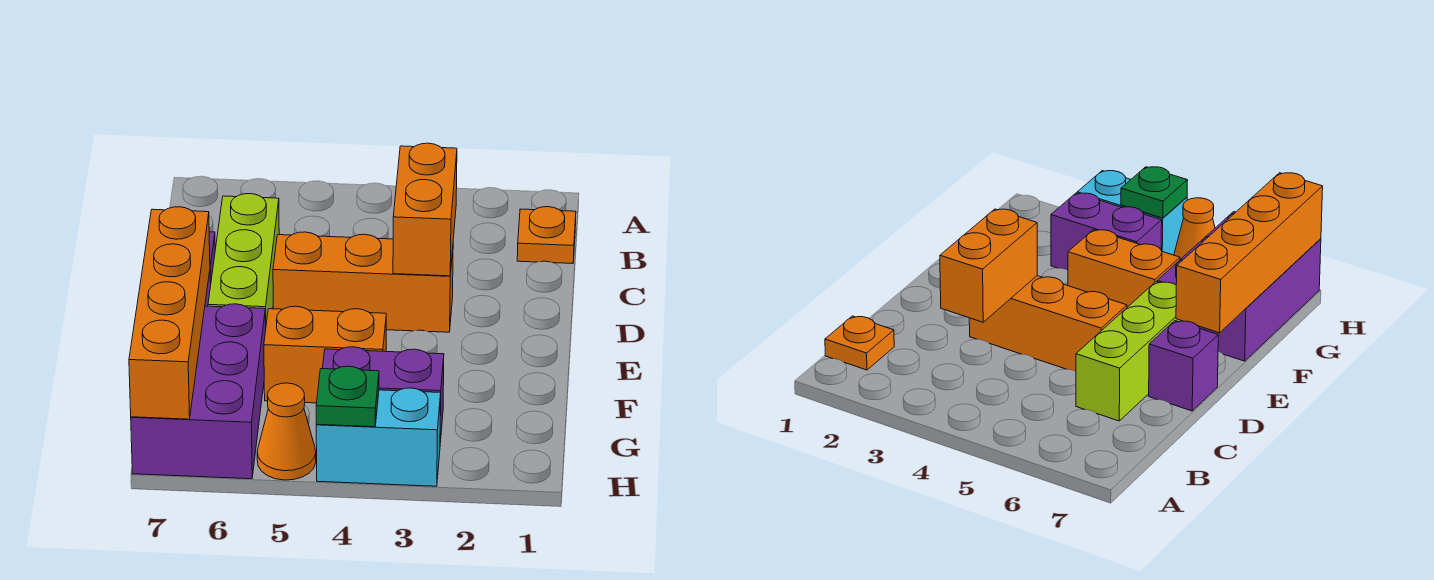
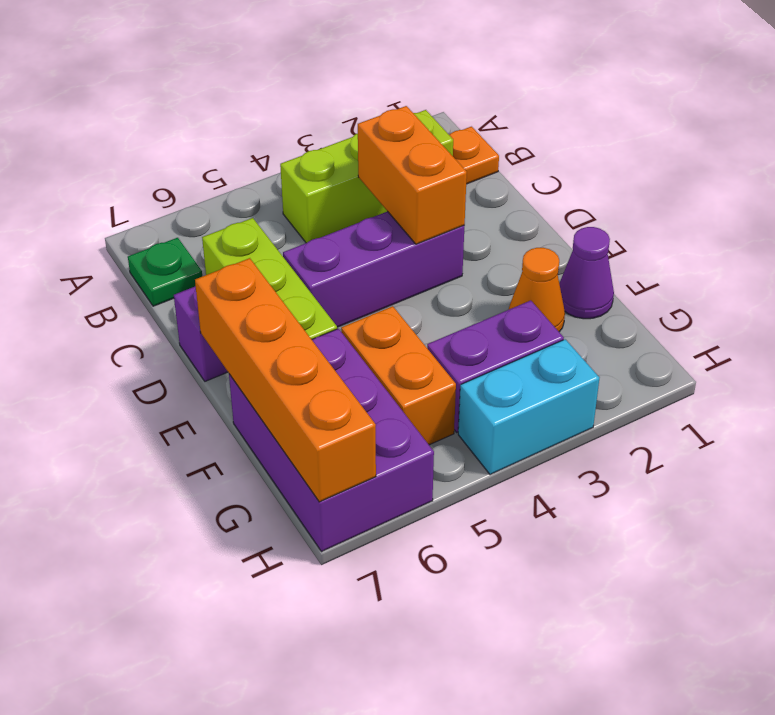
none -> lime brick B2:B4 level 1
orange brick D3:D5 level 1 -> purple brick D3:D5 level 1
none -> purple cone F1 level 1
orange brick F4:F5 level 1 -> orange brick F5:G5 level 1
green plate H4 level 2 -> green plate B7 level 1
orange cone H5 level 1 -> orange cone F2 level 1

